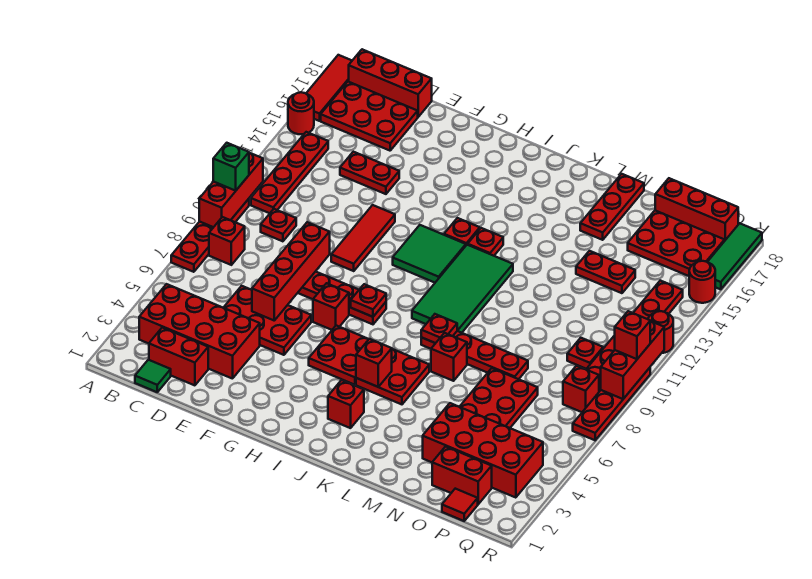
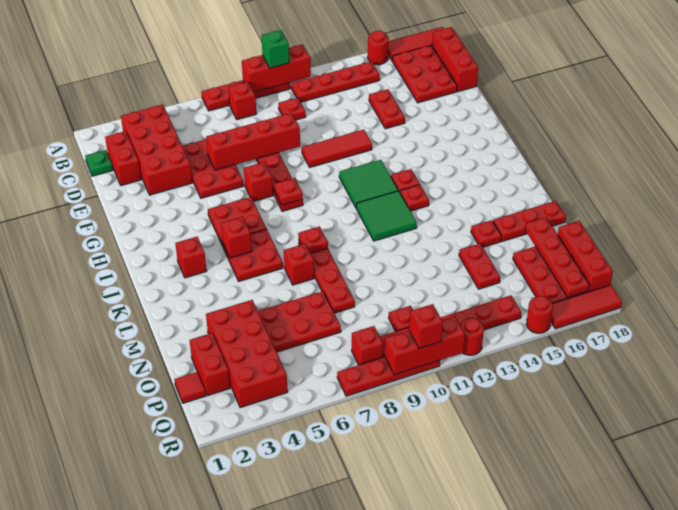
green tile C1 level 1 -> green plate C1 level 1
green tile J9:K12 level 1 -> green tile J11:K12 level 1
none -> red plate M15 level 1
none -> red plate N17:Q17 level 2
green tile R16:R18 level 1 -> red tile R16:R18 level 1

